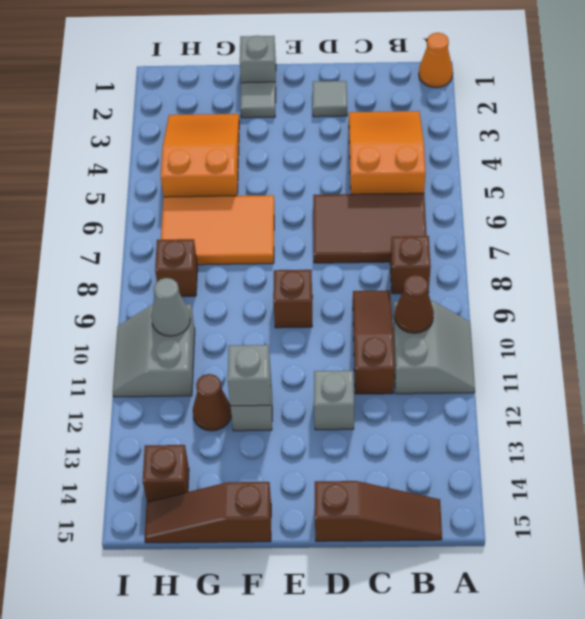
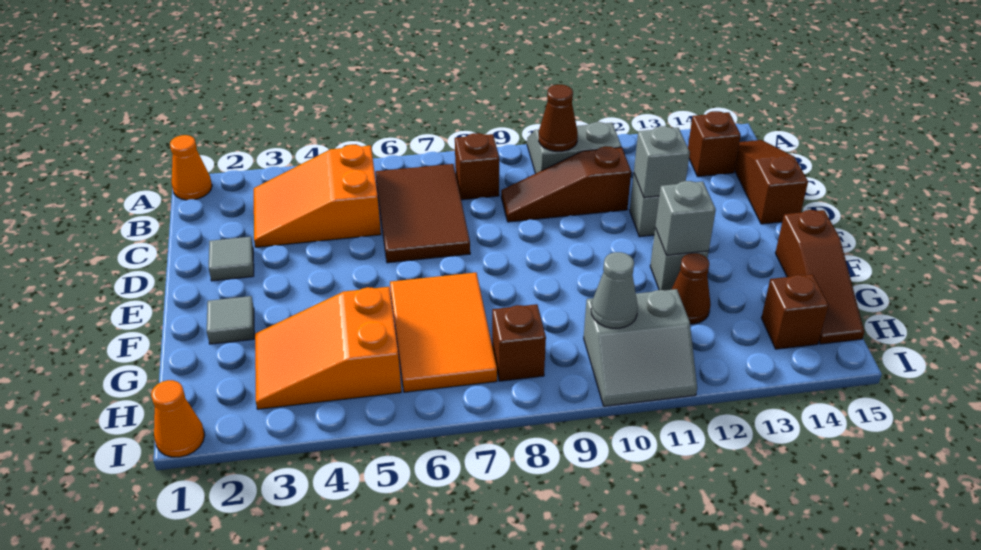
brown brick E9 level 1 -> brown brick B14 level 1
grey brick F1 level 1 -> grey brick D12 level 2
none -> orange cone I1 level 1

